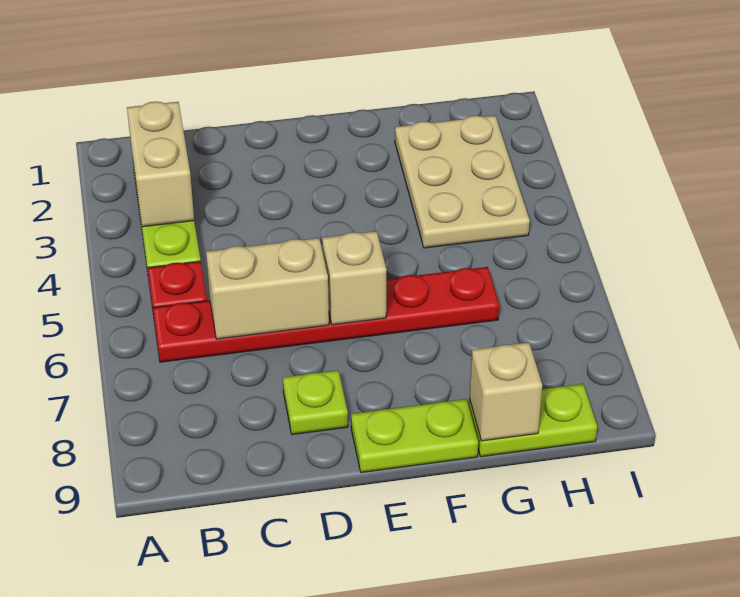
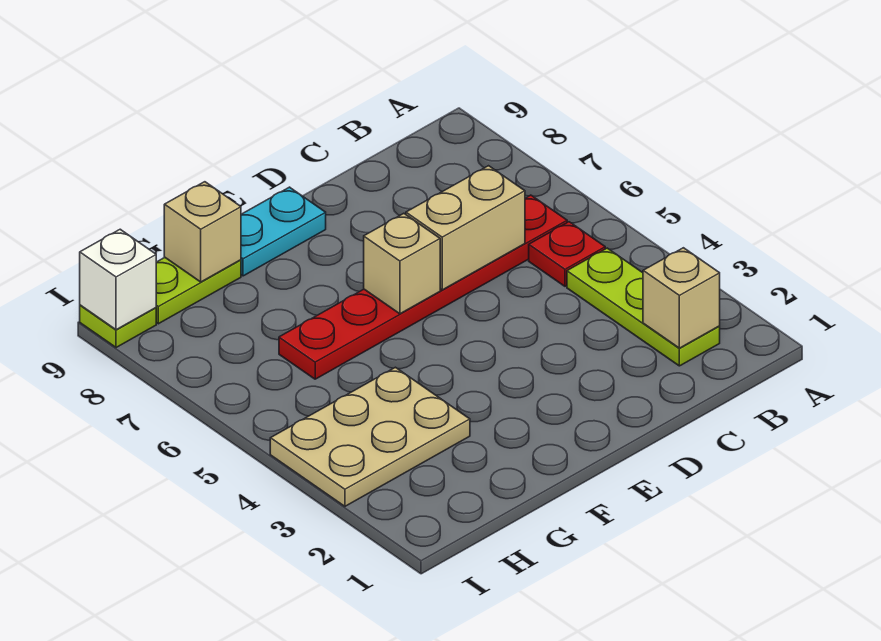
tan brick B2:B3 level 2 -> tan brick B2 level 2
lime plate D8 level 1 -> lime plate I9 level 1
lime plate E9:F9 level 1 -> cyan plate E9:F9 level 1
tan plate G2:H4 level 1 -> tan plate G3:I4 level 1
none -> white brick I9 level 2

